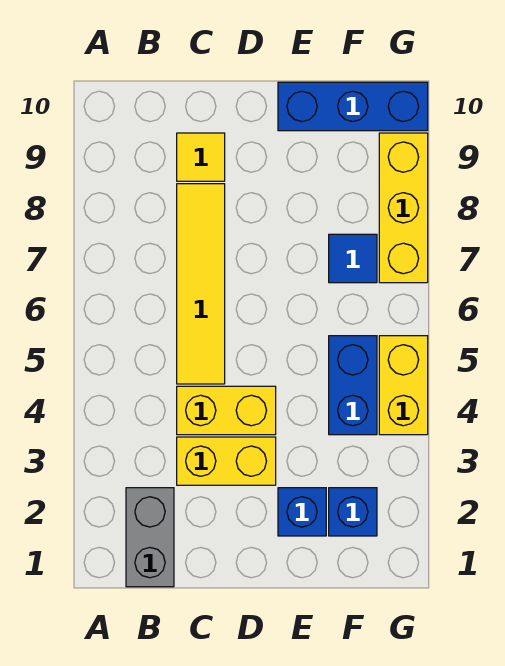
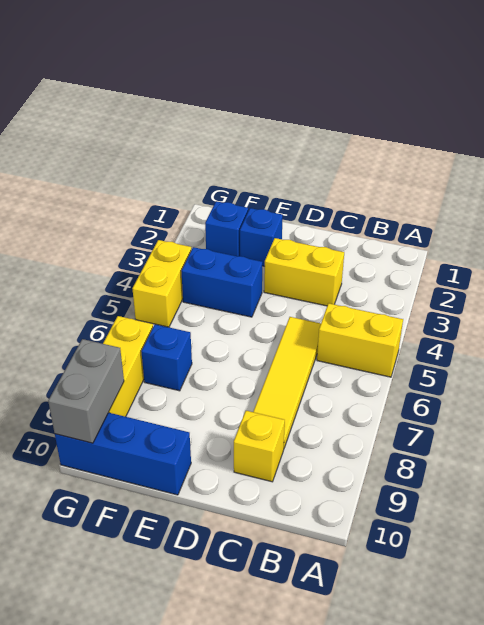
grey brick B1:B2 level 1 -> grey brick G9:G10 level 2
yellow brick C4:D4 level 1 -> yellow brick A5:B5 level 1
yellow tile C9 level 1 -> yellow brick C9 level 1
blue brick F4:F5 level 1 -> blue brick E4:F4 level 1
blue tile F7 level 1 -> blue brick F7 level 1

